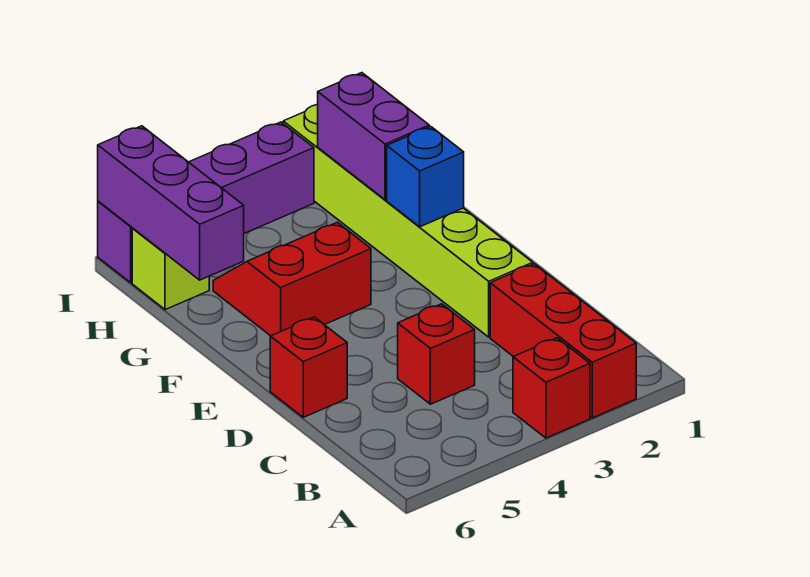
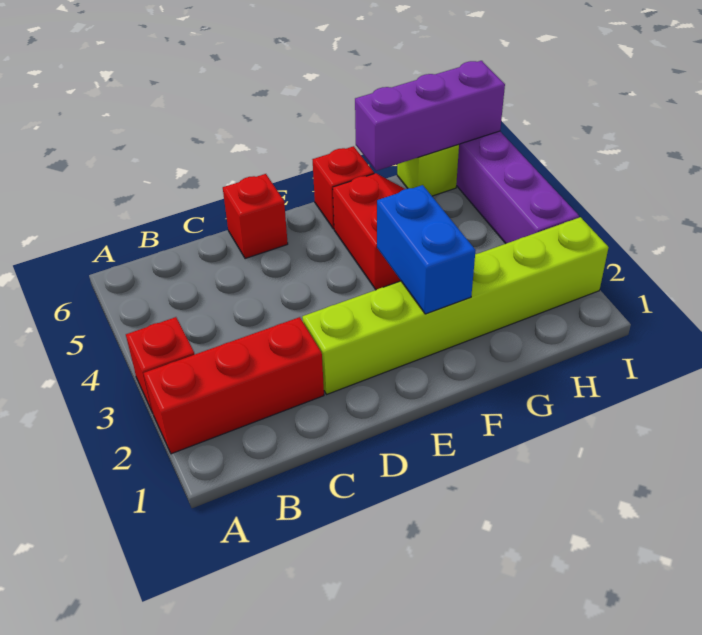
red brick C4 level 1 -> red brick F6 level 1
blue brick F2 level 2 -> blue brick F2:F3 level 2
purple brick G2:H2 level 2 -> none

